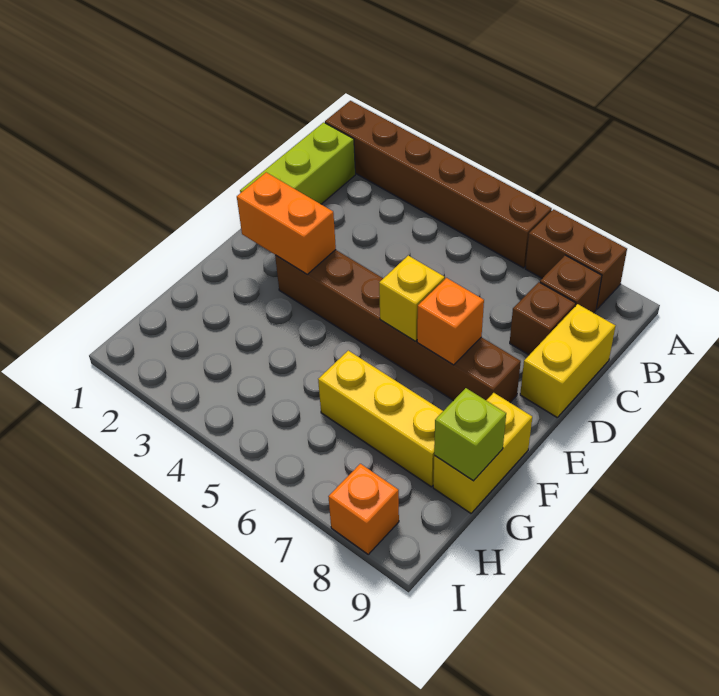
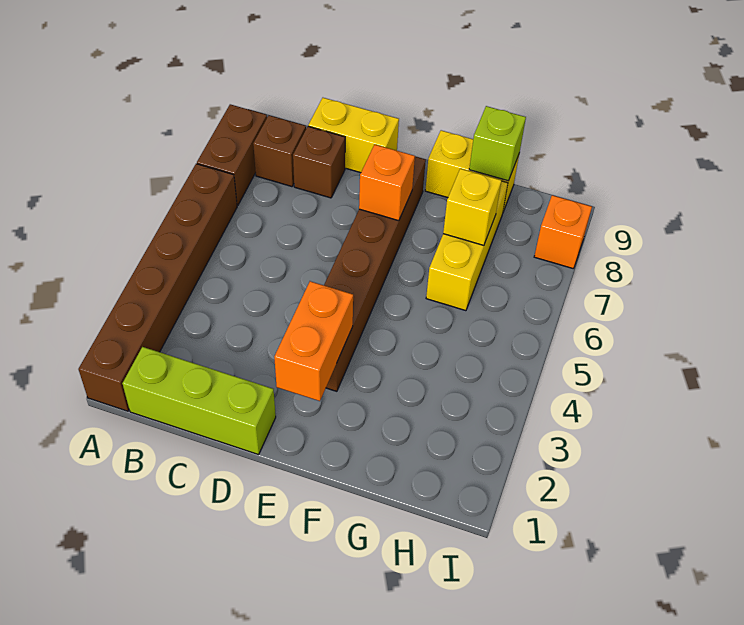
yellow brick E6 level 2 -> yellow brick G7 level 2

